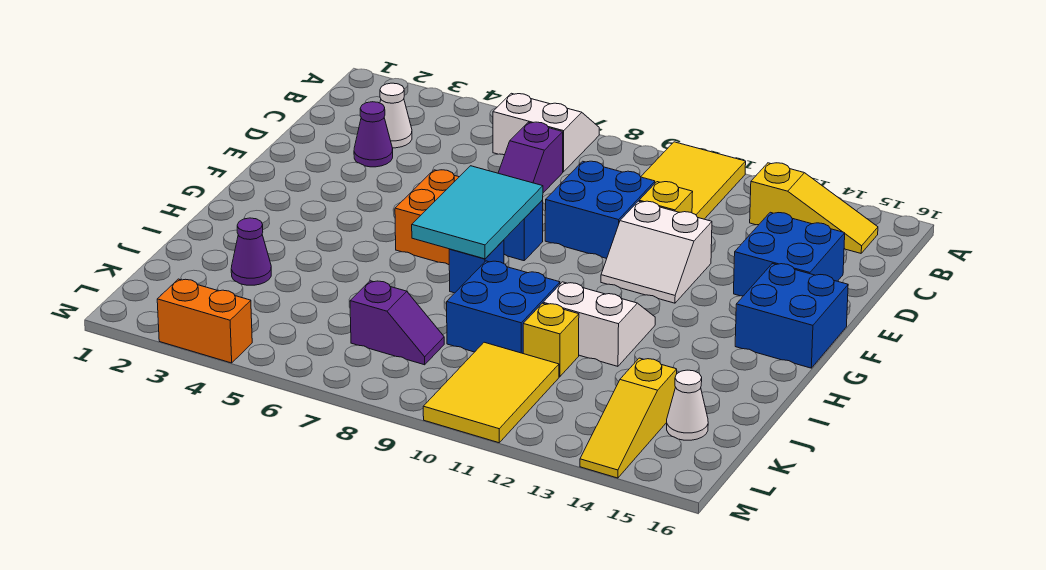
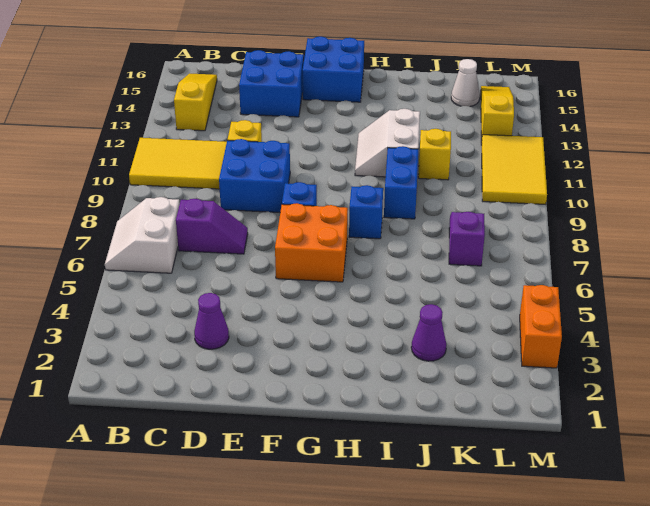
white cone C3 level 1 -> none
white slope E11:F12 level 1 top E -> none
cyan tile F7:H8 level 2 -> none
blue brick I9:J10 level 1 -> blue brick I9:I10 level 1
yellow tile K10:M11 level 1 -> yellow tile L10:M12 level 1
yellow slope K14:M14 level 1 top K -> yellow slope L13:L15 level 1 top 13

